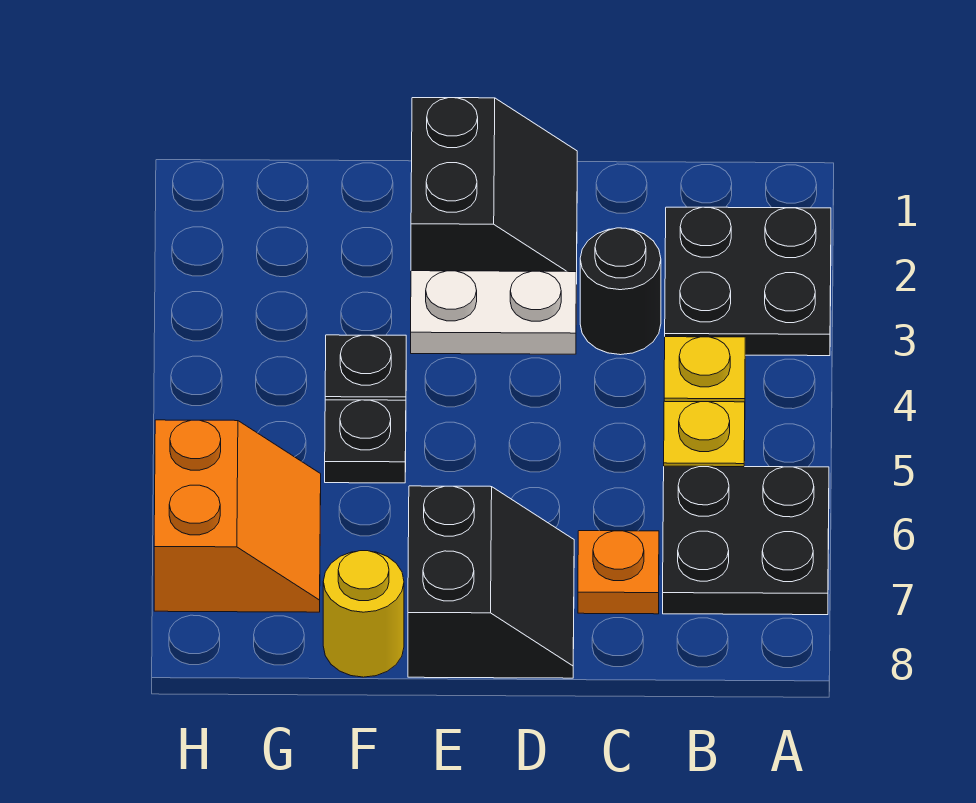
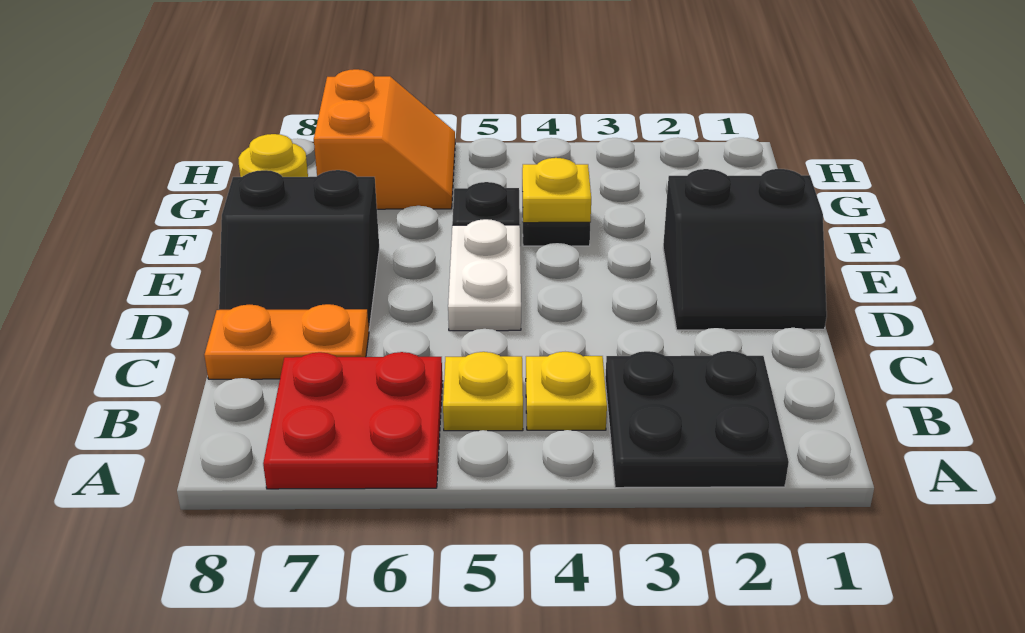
black plate A6:B7 level 1 -> red plate A6:B7 level 1
black round brick C3 level 1 -> none
orange plate C7 level 1 -> orange plate C7:C8 level 1
white plate D3:E3 level 1 -> white plate D5:E5 level 1
none -> yellow plate F4 level 2
orange slope G6:H7 level 1 top H -> orange slope G6:H7 level 1 top 7

